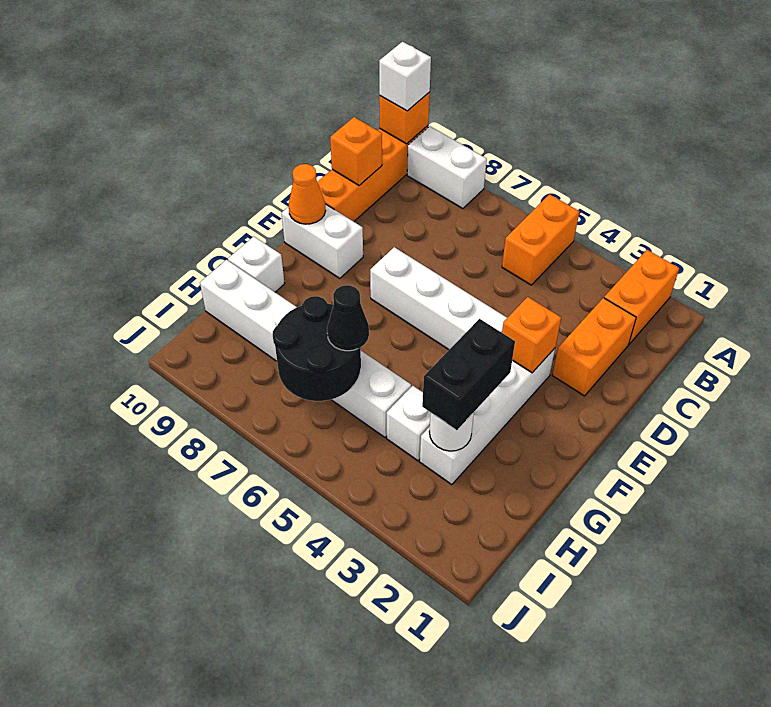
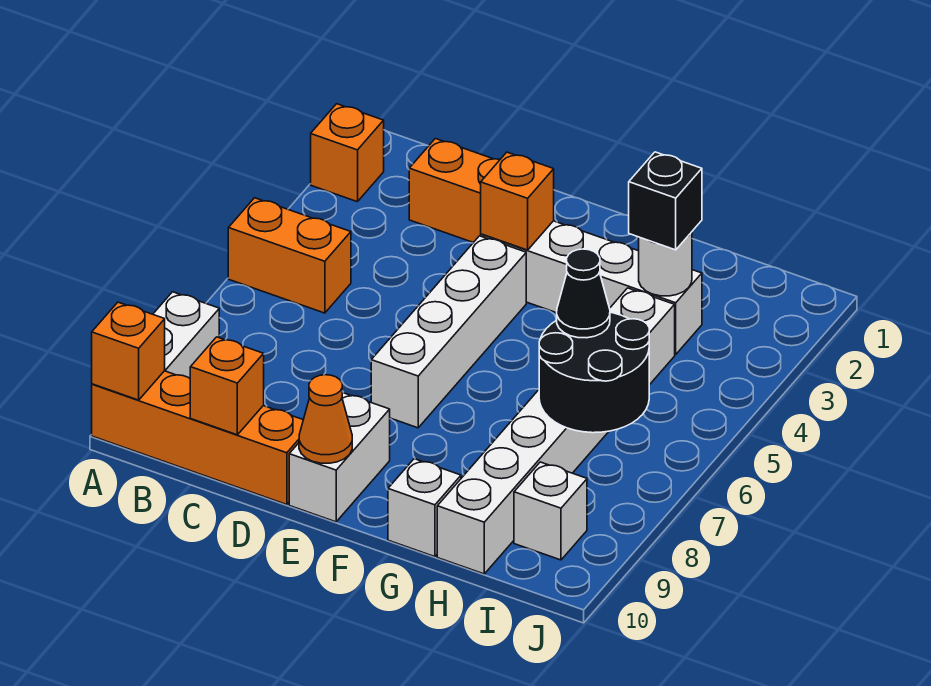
orange brick A2:B2 level 1 -> orange brick A2 level 1
white brick A10 level 3 -> white brick I9 level 1
black brick G3:H3 level 3 -> black brick H3 level 3

